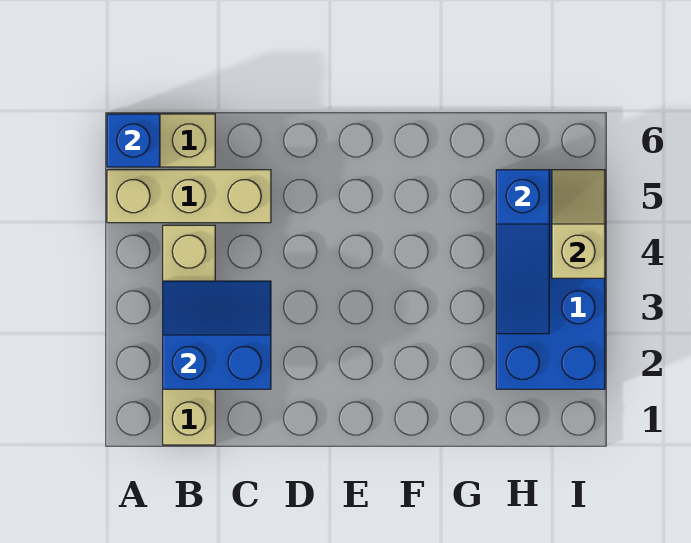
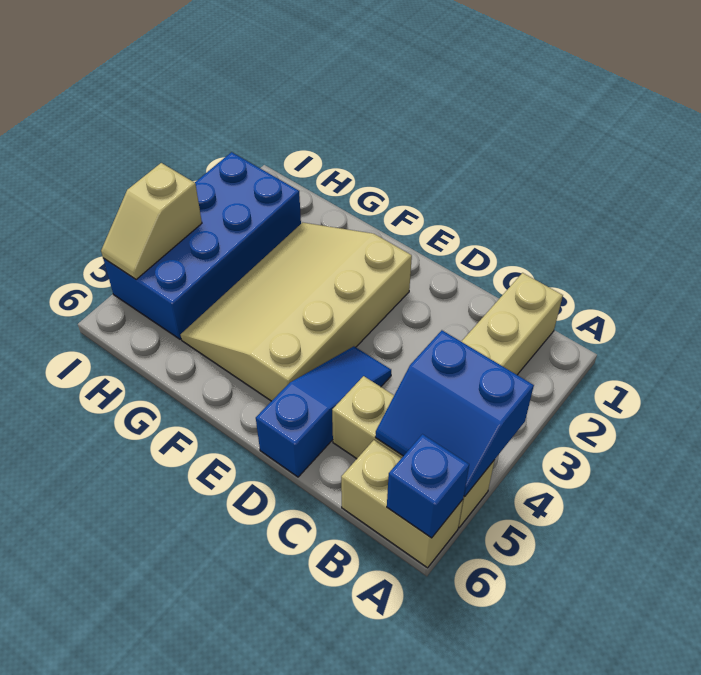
blue slope B2:C3 level 2 top 2 -> blue slope A4:B5 level 2 top 4
none -> tan slope E2:G5 level 1 top E
blue slope H3:H5 level 2 top 5 -> blue slope D4:D6 level 1 top 6

